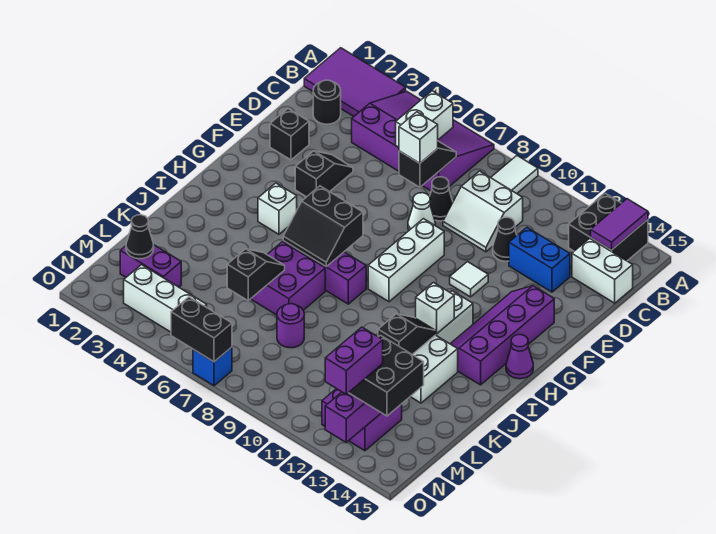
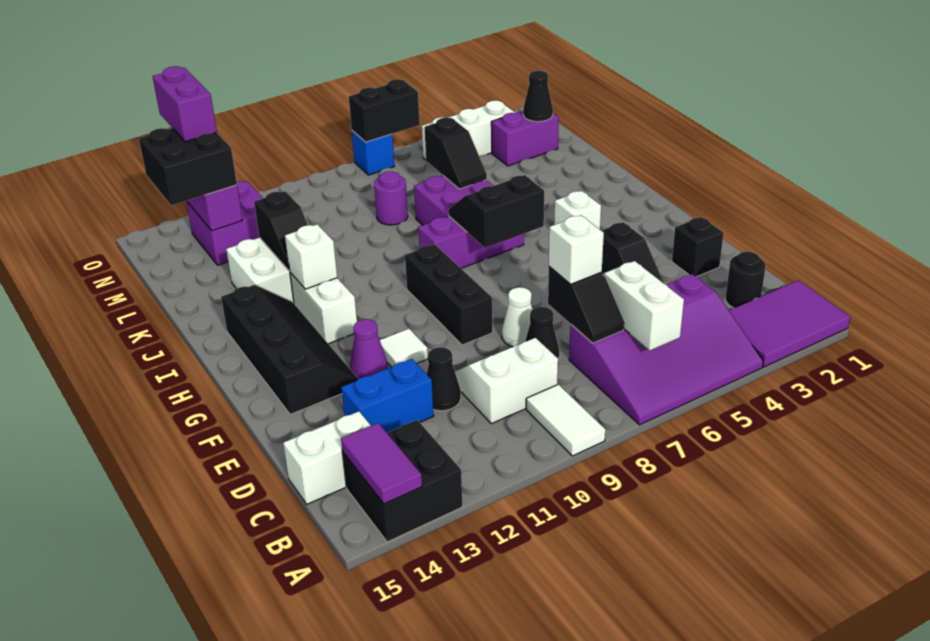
white brick F9:H9 level 1 -> black brick F9:H9 level 1
purple slope F13:I14 level 1 top 14 -> black slope F13:I14 level 1 top 14
purple cone H15 level 1 -> purple cone F12 level 1

